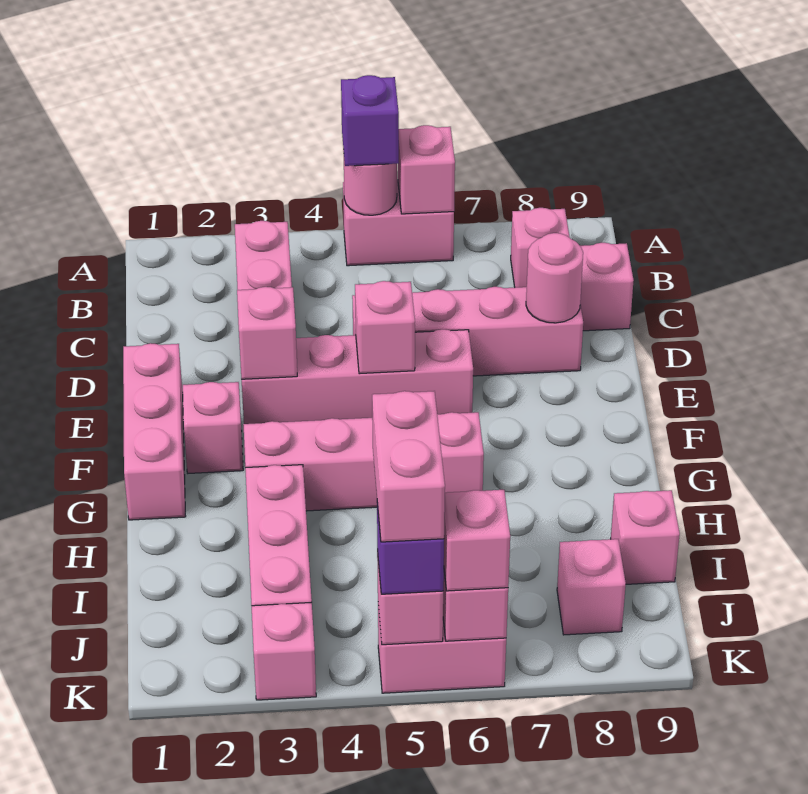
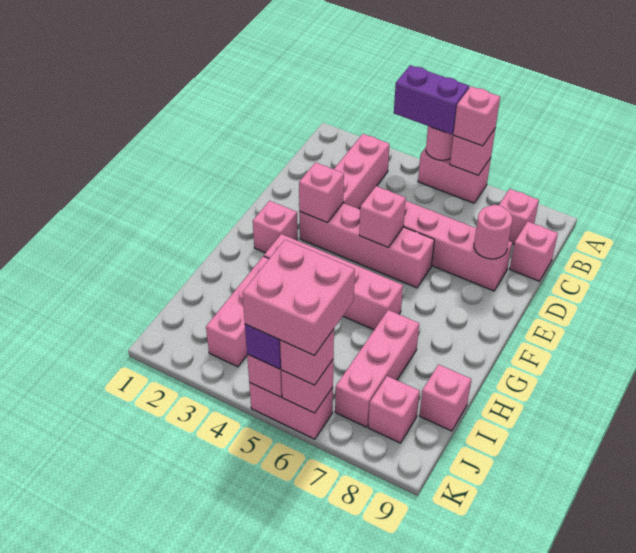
purple brick A5 level 3 -> purple brick A4:A5 level 3
pink brick E1:G1 level 1 -> pink brick H7:J7 level 1
pink brick J5:K5 level 4 -> pink brick J5:K6 level 4
pink brick K3 level 1 -> pink brick A6 level 3

